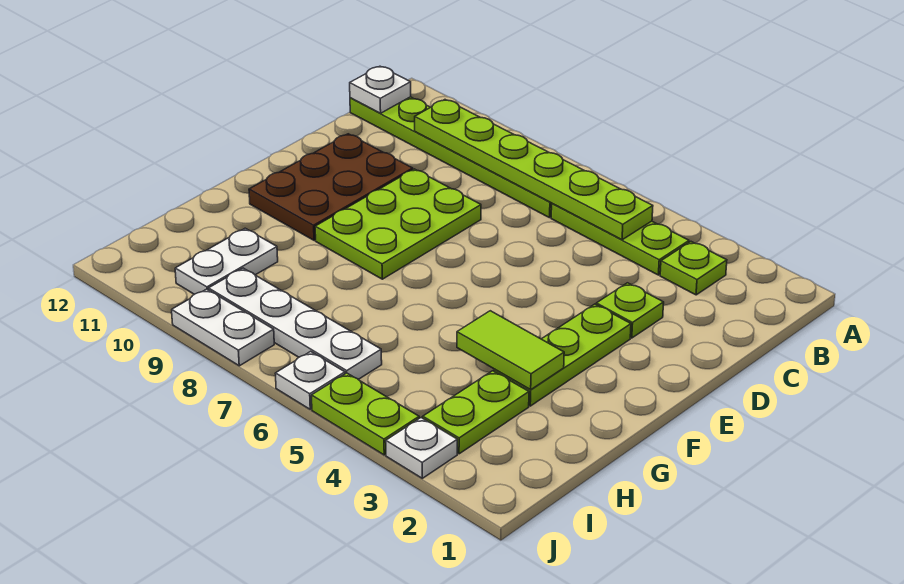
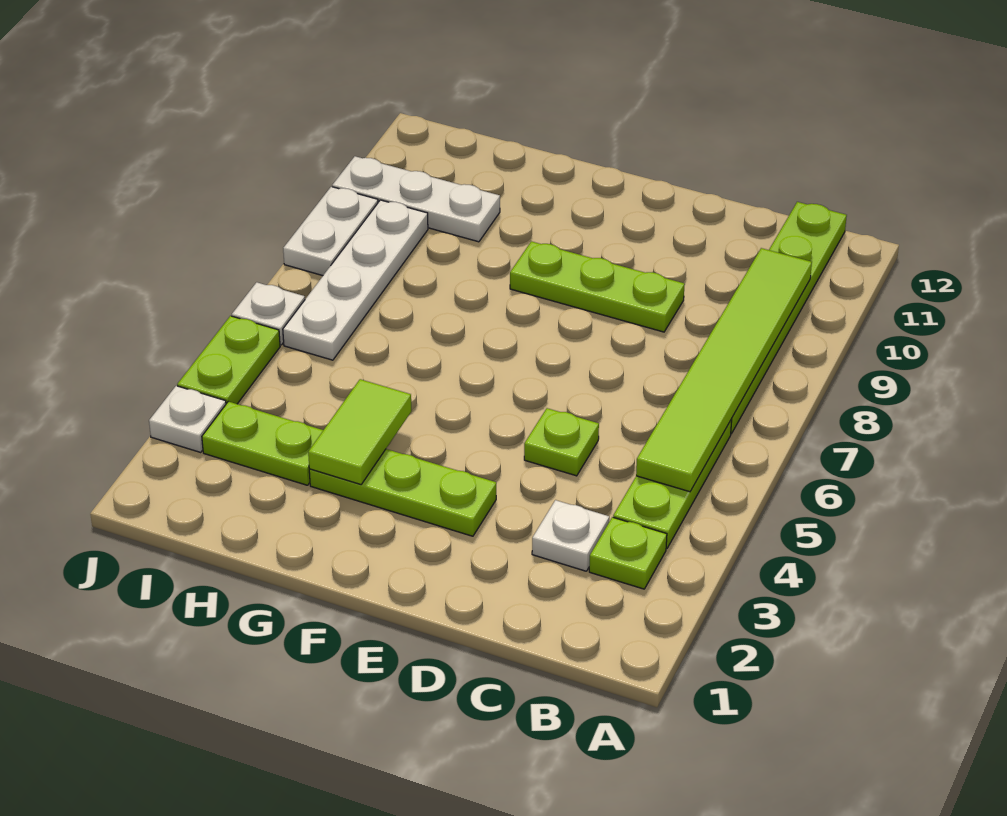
lime plate B5:B10 level 2 -> lime tile B5:B10 level 2
white plate B12 level 2 -> white plate C3 level 1
lime plate D3 level 1 -> lime plate D5 level 1
lime plate D8:F9 level 1 -> lime plate D9:F9 level 1
brown plate D10:F11 level 1 -> none
white plate H10:I10 level 1 -> white plate H10:J10 level 1

